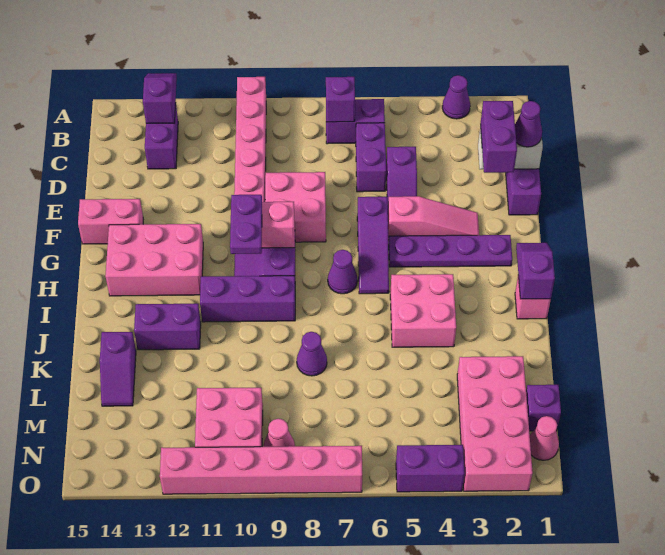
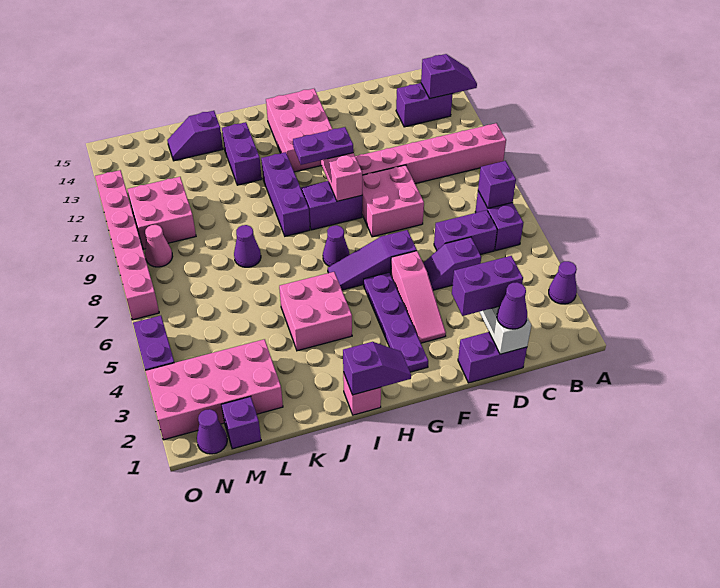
pink brick F14:F15 level 1 -> none
pink cone N1 level 1 -> purple cone N1 level 1

